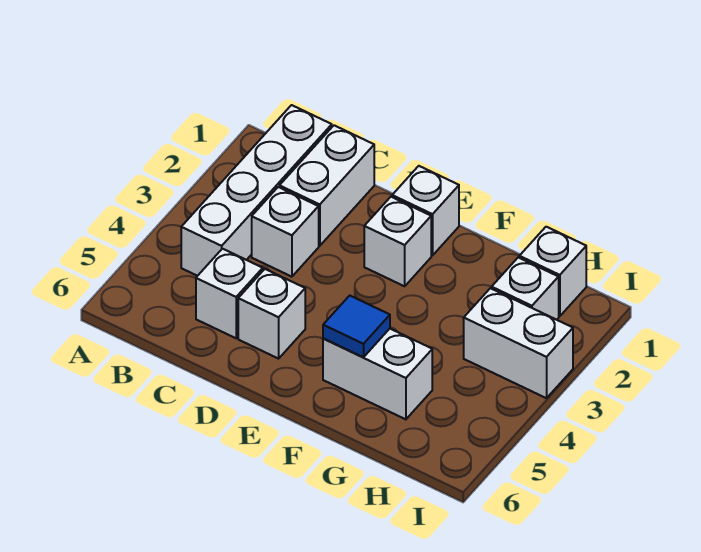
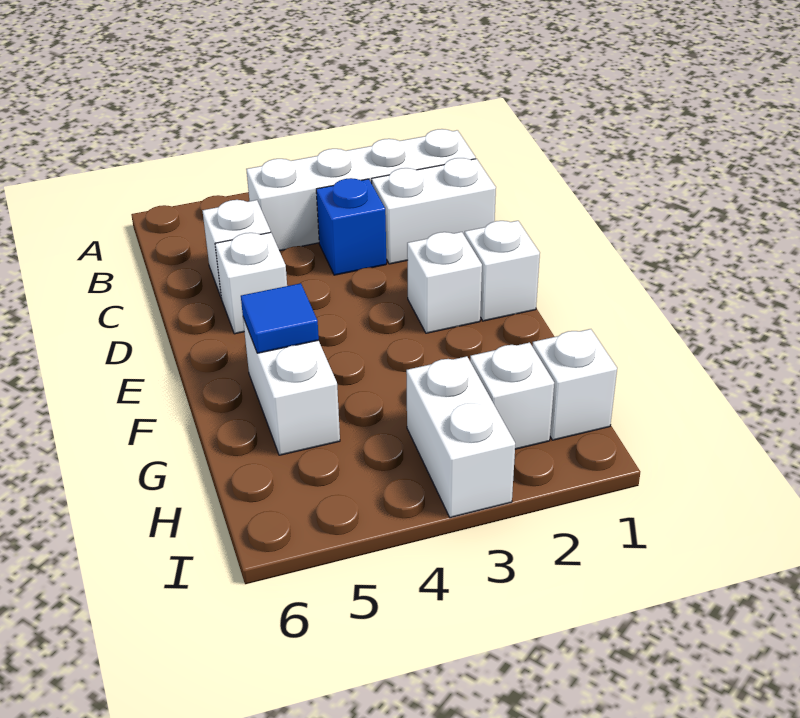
white brick C3 level 1 -> blue brick C3 level 1

